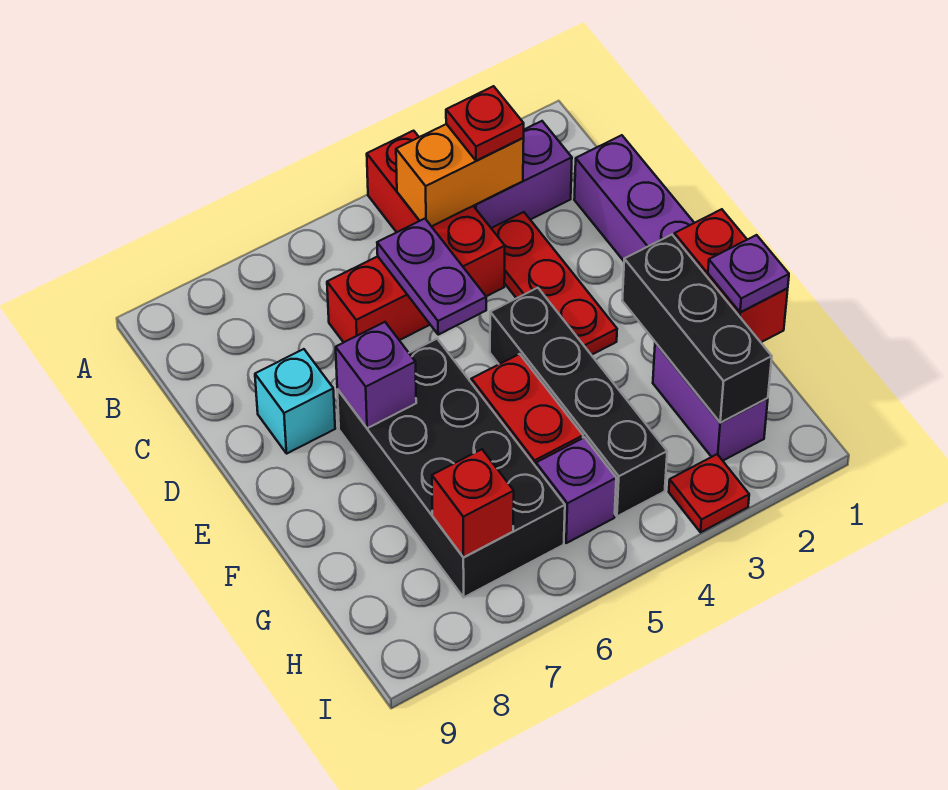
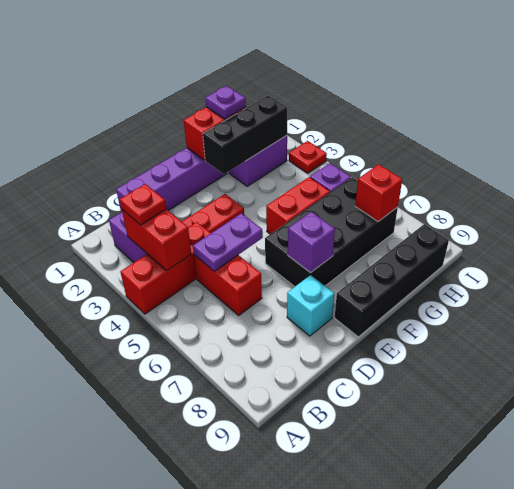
orange brick B3:B4 level 2 -> red brick B3:B4 level 2
black brick E4:H4 level 1 -> black brick E9:H9 level 1

